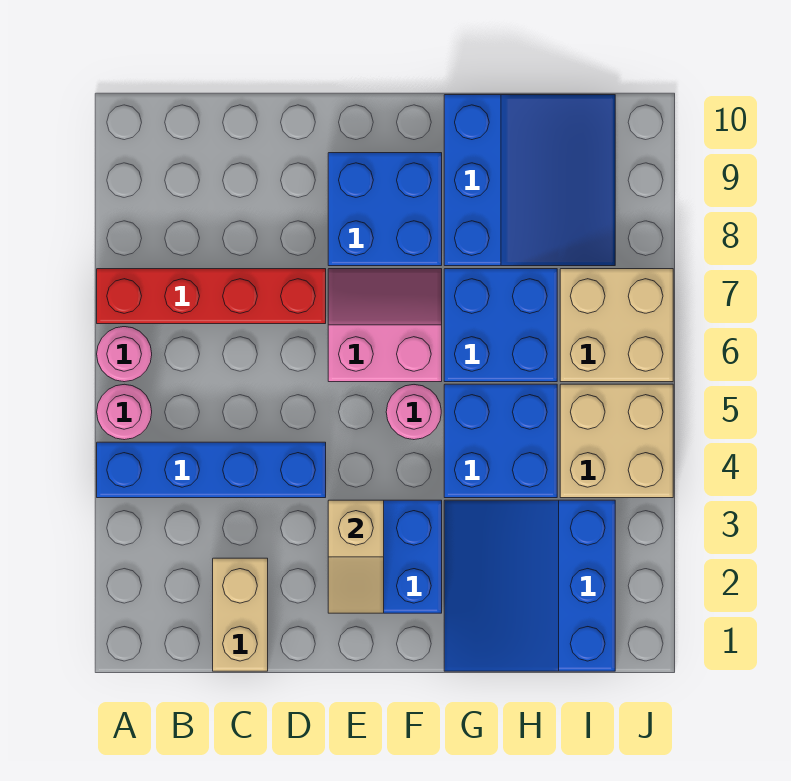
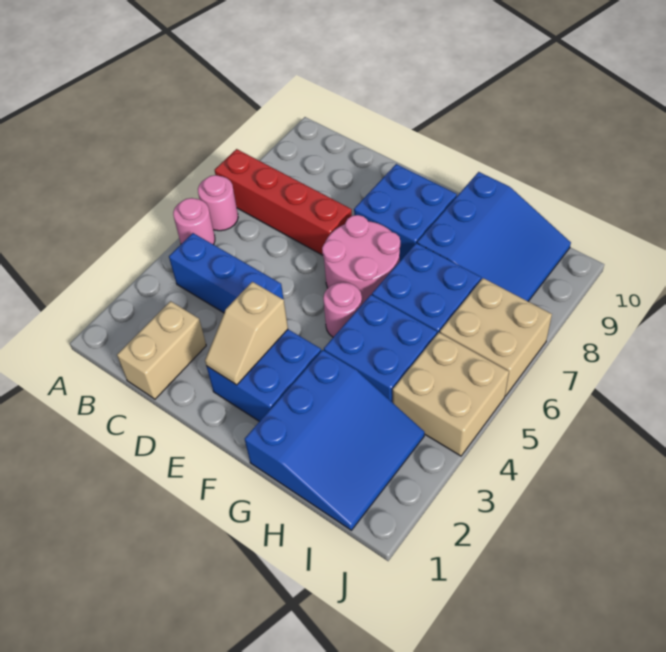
blue brick A4:D4 level 1 -> blue brick B4:D4 level 1
pink slope E6:F7 level 1 top 6 -> pink round brick E6:F7 level 1
blue slope G1:I3 level 1 top I -> blue slope G1:I3 level 1 top G

